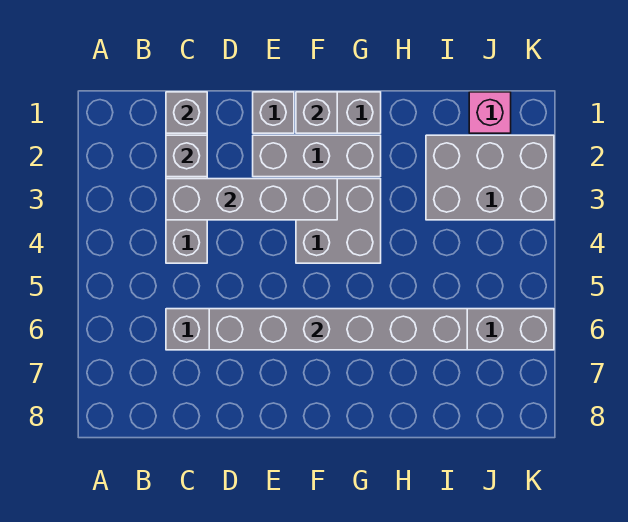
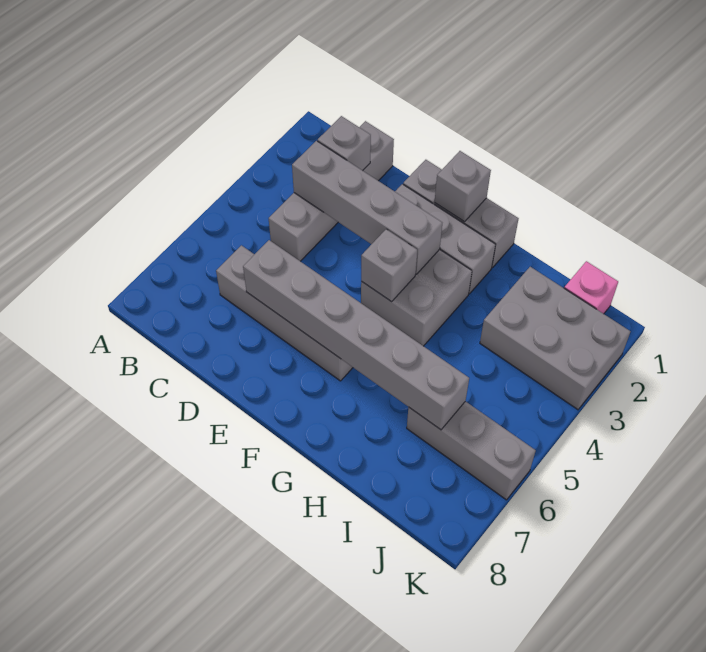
grey brick C1 level 2 -> grey brick F4 level 2

